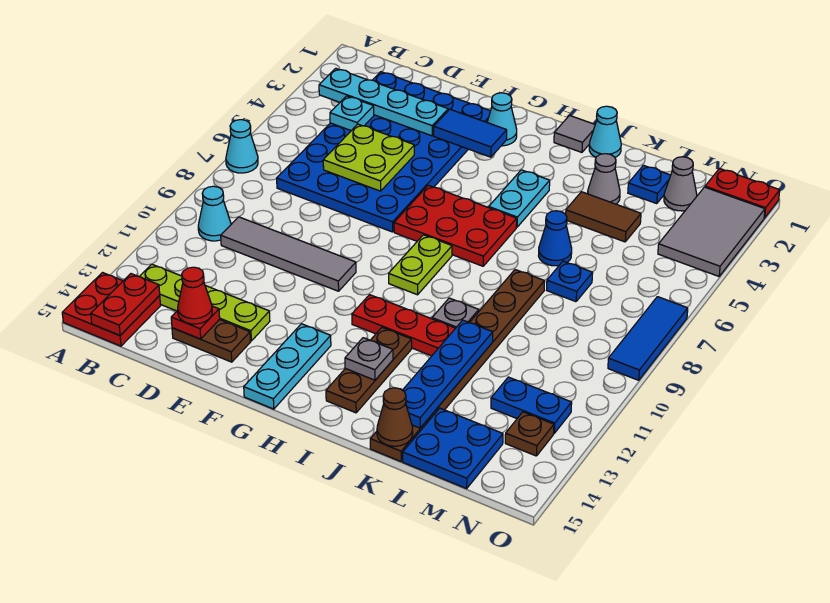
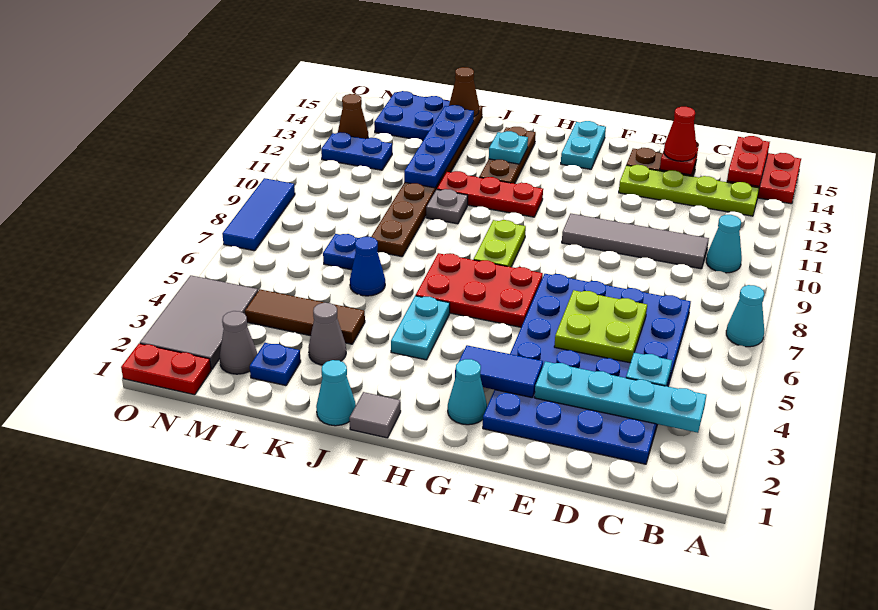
cyan plate G13:G15 level 1 -> cyan plate G14:G15 level 1
grey plate I13 level 2 -> cyan plate I13 level 2
brown tile K4:L4 level 1 -> brown tile K4:M4 level 1
brown plate N13 level 1 -> brown cone N13 level 1

